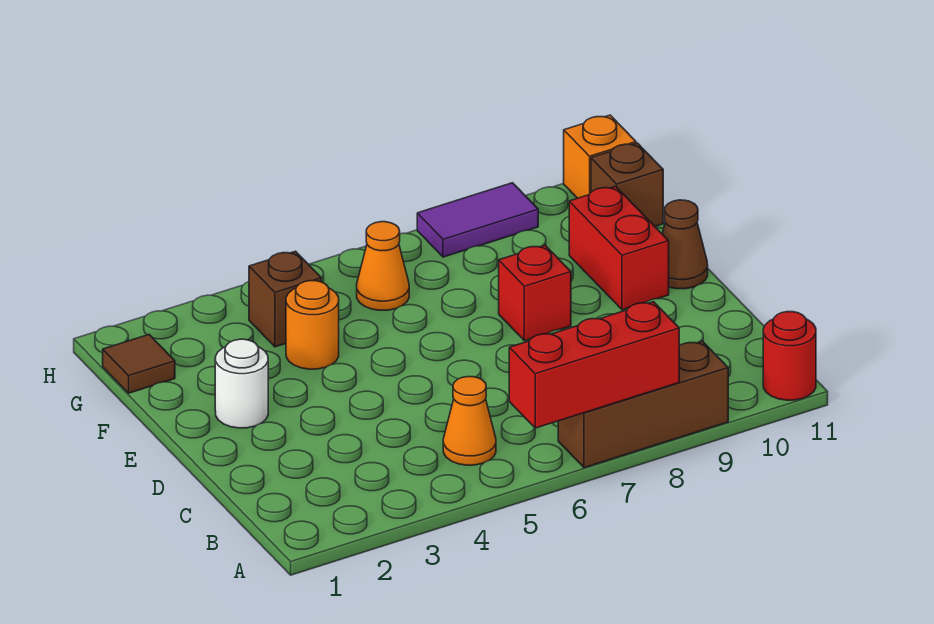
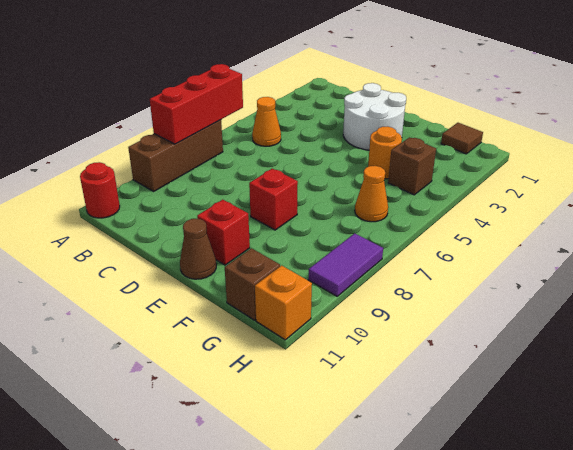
white round brick E2 level 1 -> white round brick D2:E3 level 1
red brick E10:F10 level 1 -> red brick E10 level 1

